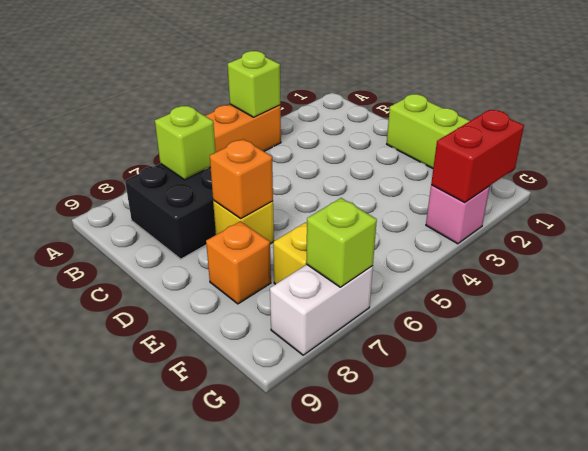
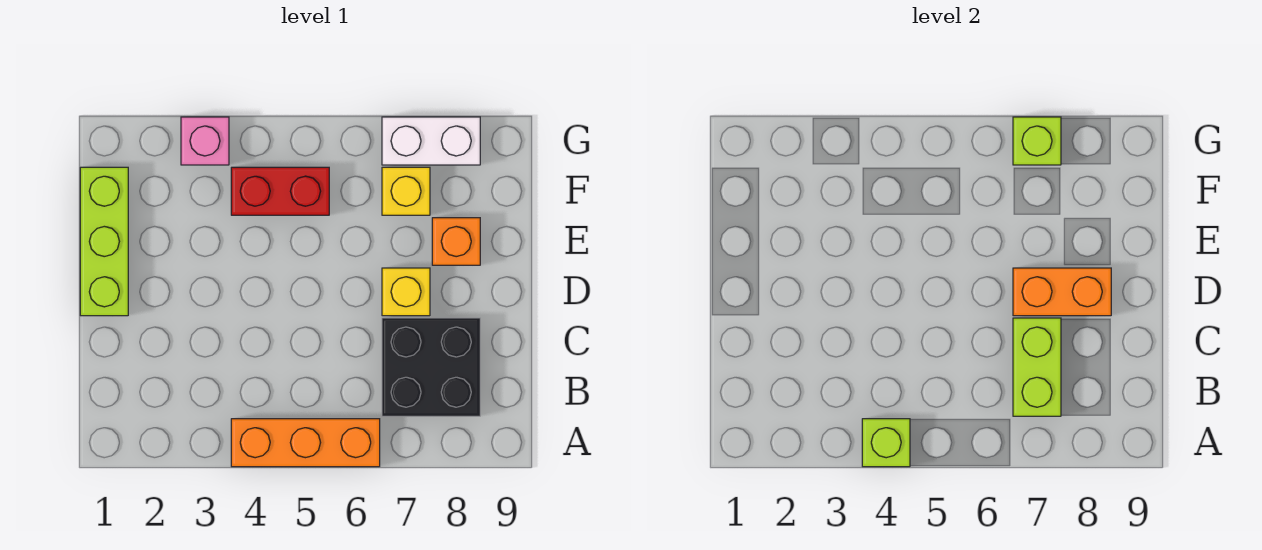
lime brick B7 level 2 -> lime brick B7:C7 level 2
orange brick D7 level 2 -> orange brick D7:D8 level 2
red brick G2:G3 level 2 -> red brick F4:F5 level 1

